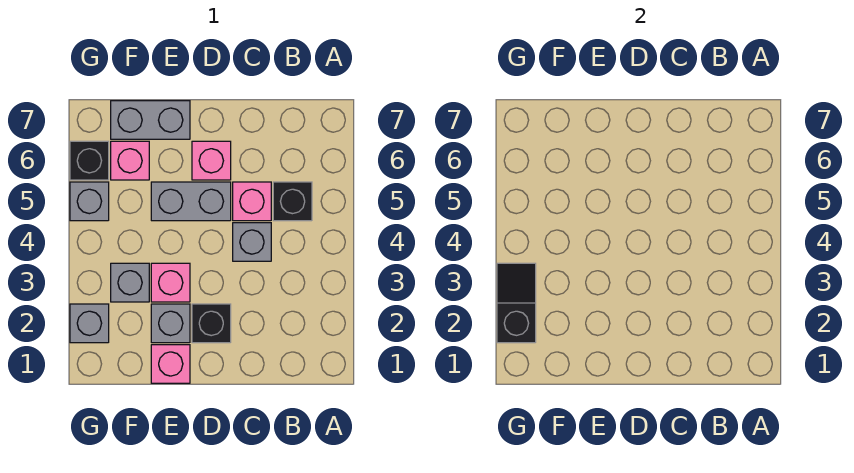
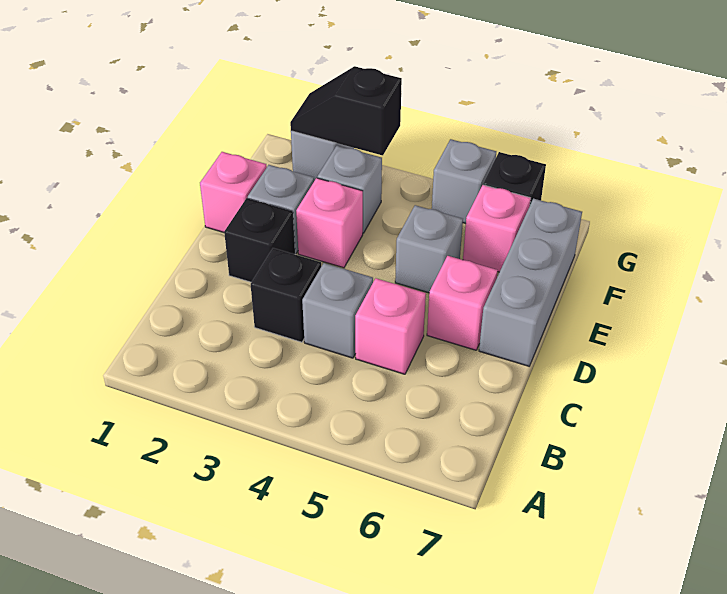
black brick B5 level 1 -> black brick C3 level 1
grey brick D5:E5 level 1 -> grey brick E5 level 1
grey brick E7:F7 level 1 -> grey brick D7:F7 level 1
black slope G2:G3 level 2 top 2 -> black slope G2:G3 level 2 top 3

